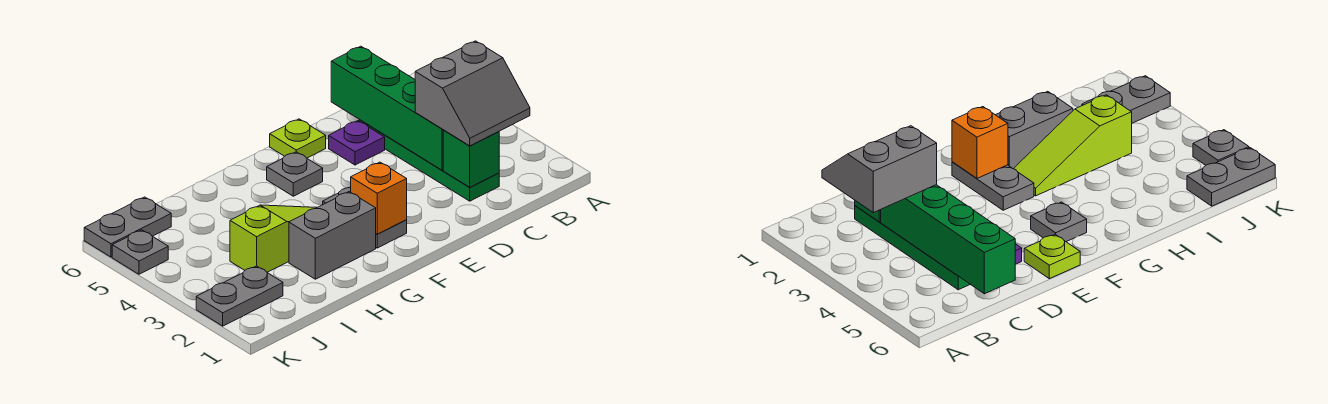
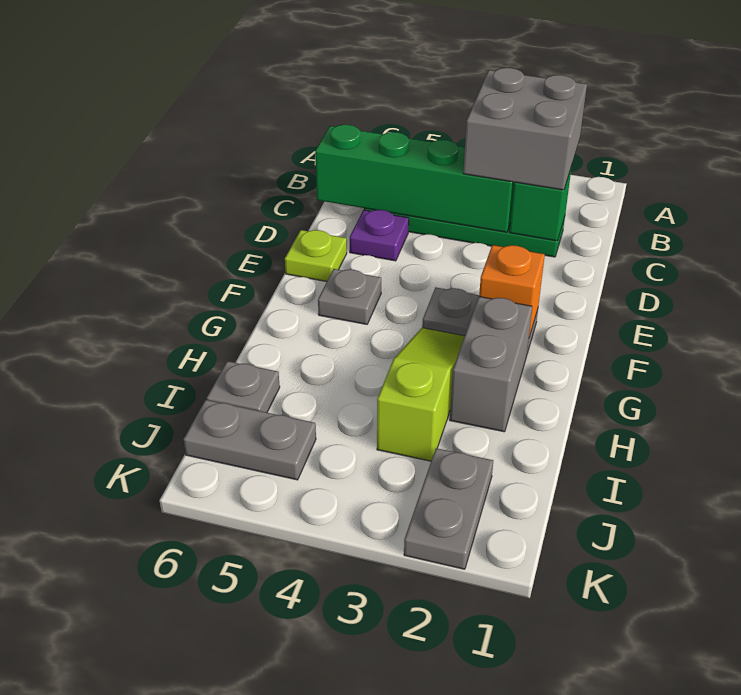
grey slope B2:C3 level 3 top 3 -> grey brick B2:C3 level 3
grey plate J6:K6 level 1 -> grey plate J5:J6 level 1
grey plate K5 level 1 -> grey plate I6 level 1

